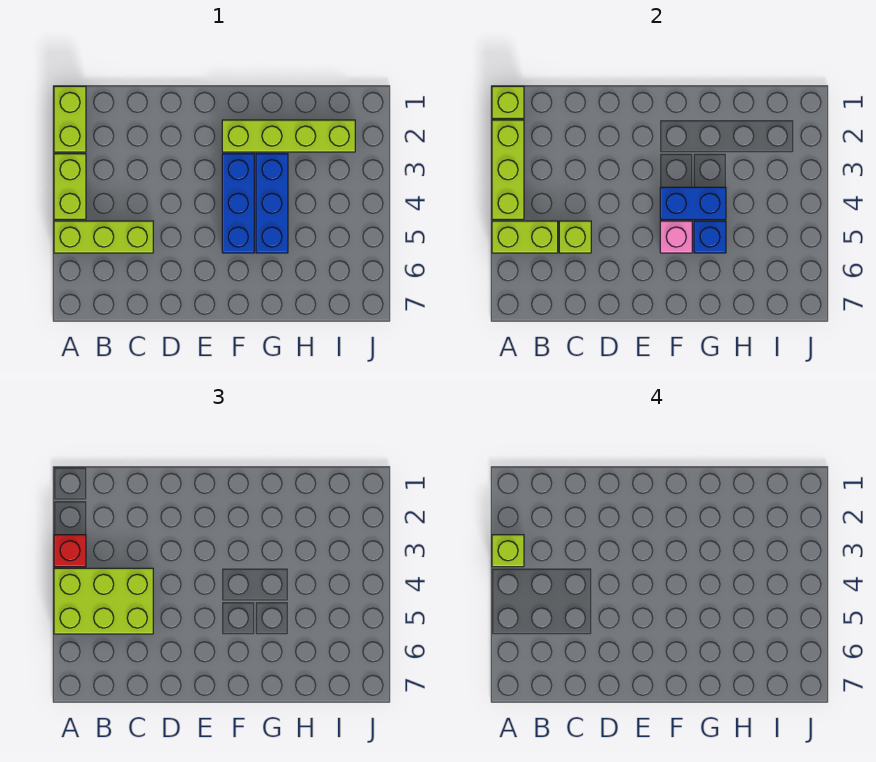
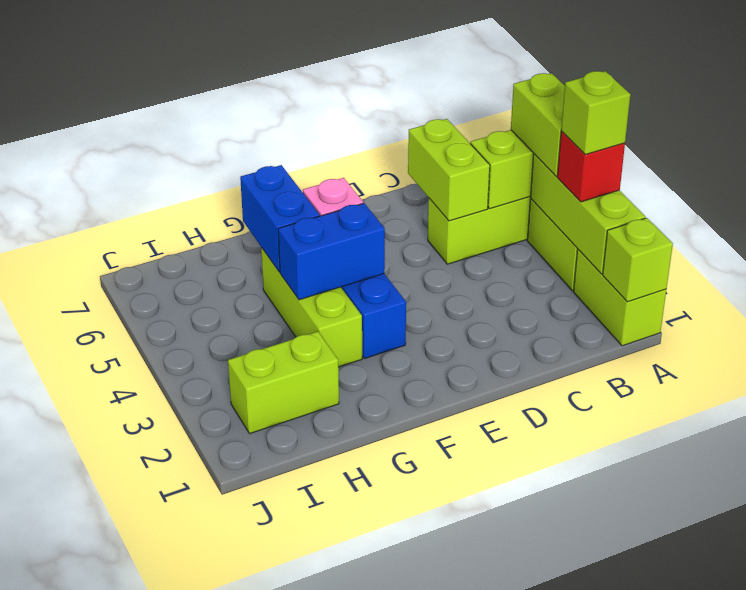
lime brick A4:C5 level 3 -> lime brick A4:A5 level 3
lime brick C5 level 2 -> lime brick C5:C6 level 2
lime brick F2:I2 level 1 -> lime brick H2:I2 level 1
blue brick G3:G5 level 1 -> lime brick G3:G5 level 1
blue brick G5 level 2 -> blue brick G5:G6 level 2

